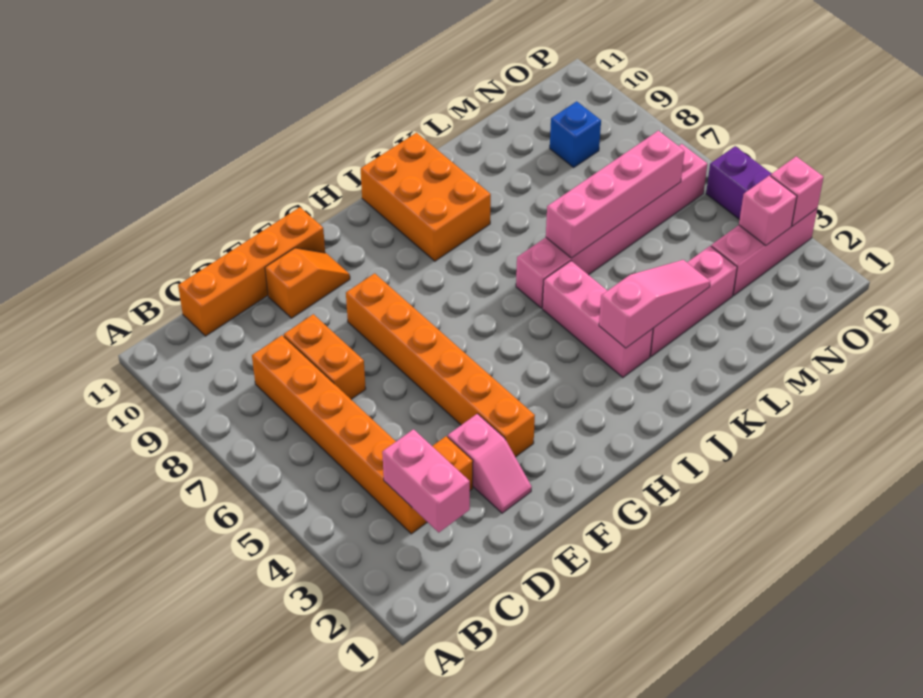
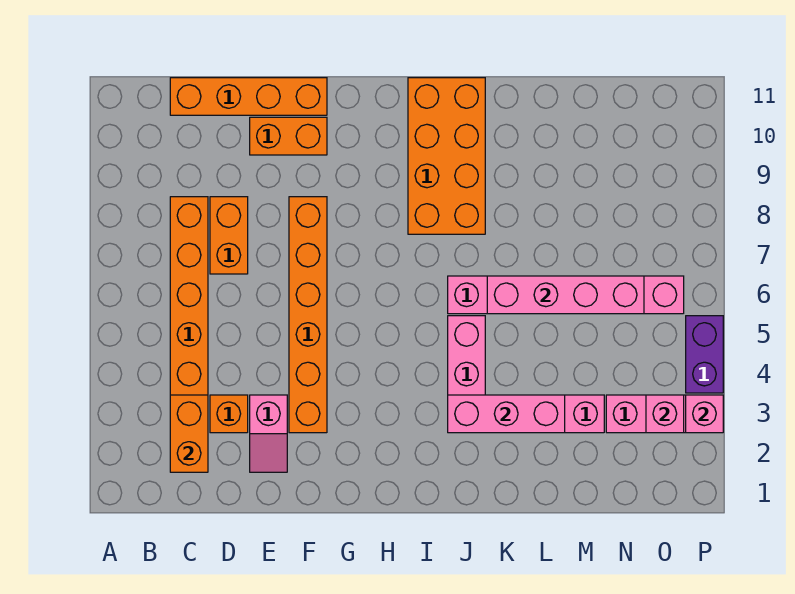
pink brick C2:C3 level 2 -> orange brick C2:C3 level 2
orange slope E10:F10 level 1 top E -> orange brick E10:F10 level 1
orange brick I9:J11 level 1 -> orange brick I8:J11 level 1
pink slope J3:L3 level 2 top J -> pink brick J3:L3 level 2
blue brick N9 level 1 -> none

